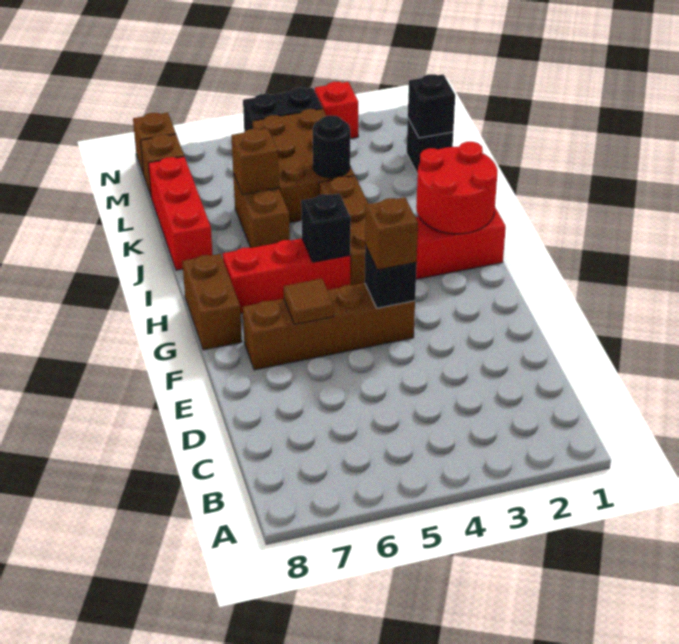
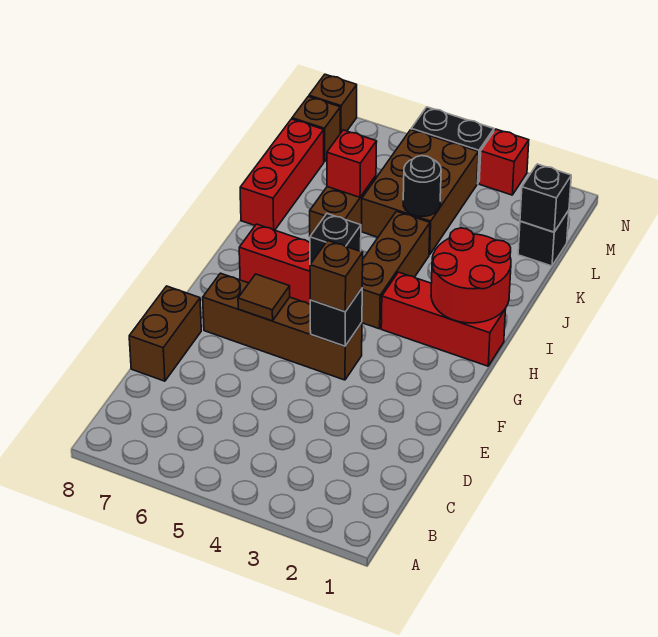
brown brick G8:H8 level 1 -> brown brick D8:E8 level 1
brown brick K6 level 2 -> red brick K6 level 2

